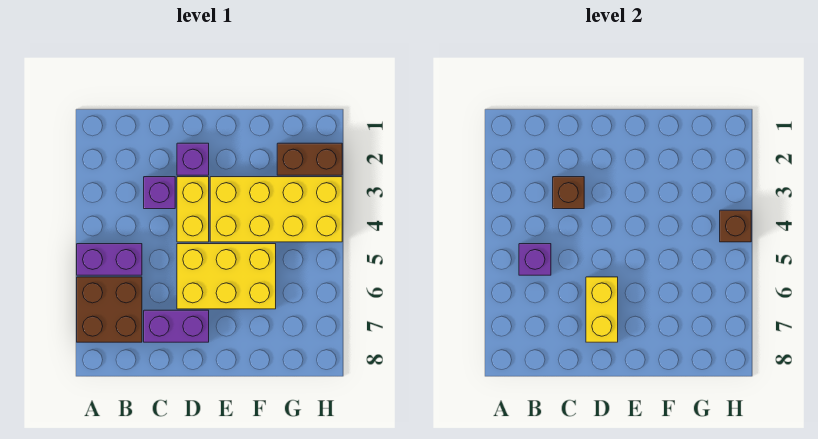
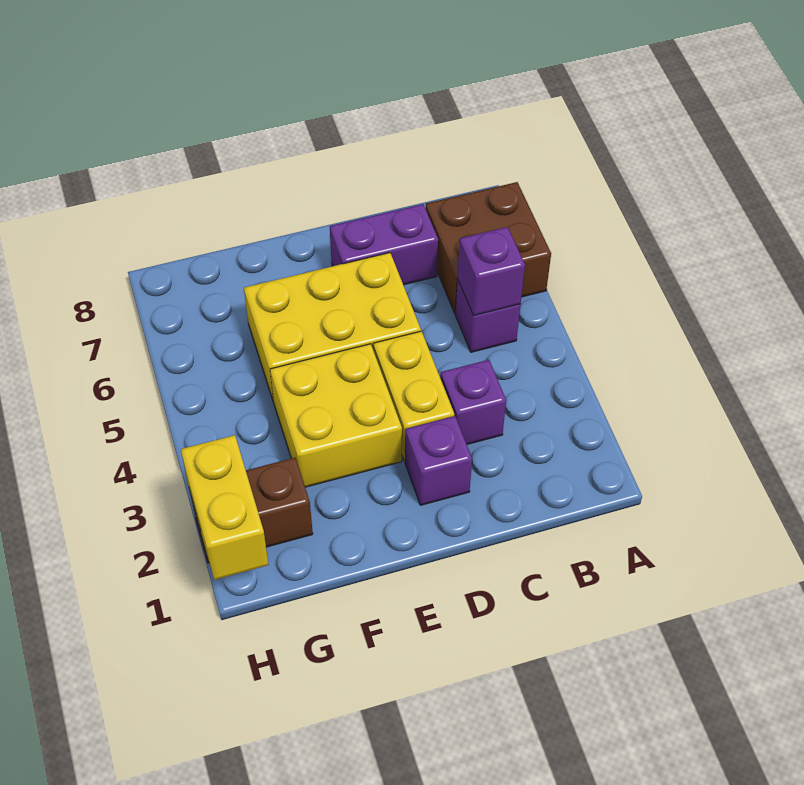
purple brick A5:B5 level 1 -> purple brick B5 level 1
brown brick C3 level 2 -> none
yellow brick D6:D7 level 2 -> yellow brick H1:H2 level 2
yellow brick E3:H4 level 1 -> yellow brick E3:F4 level 1
brown brick H4 level 2 -> none

